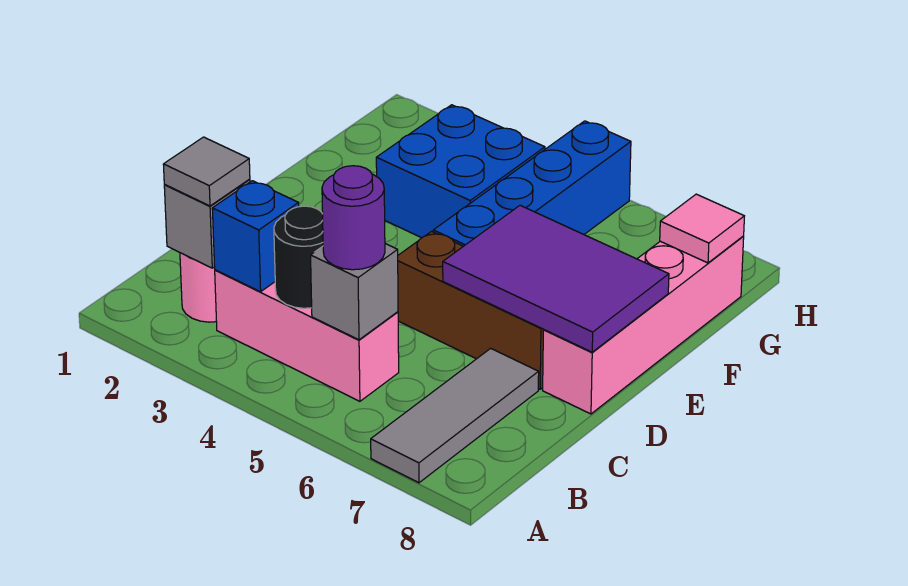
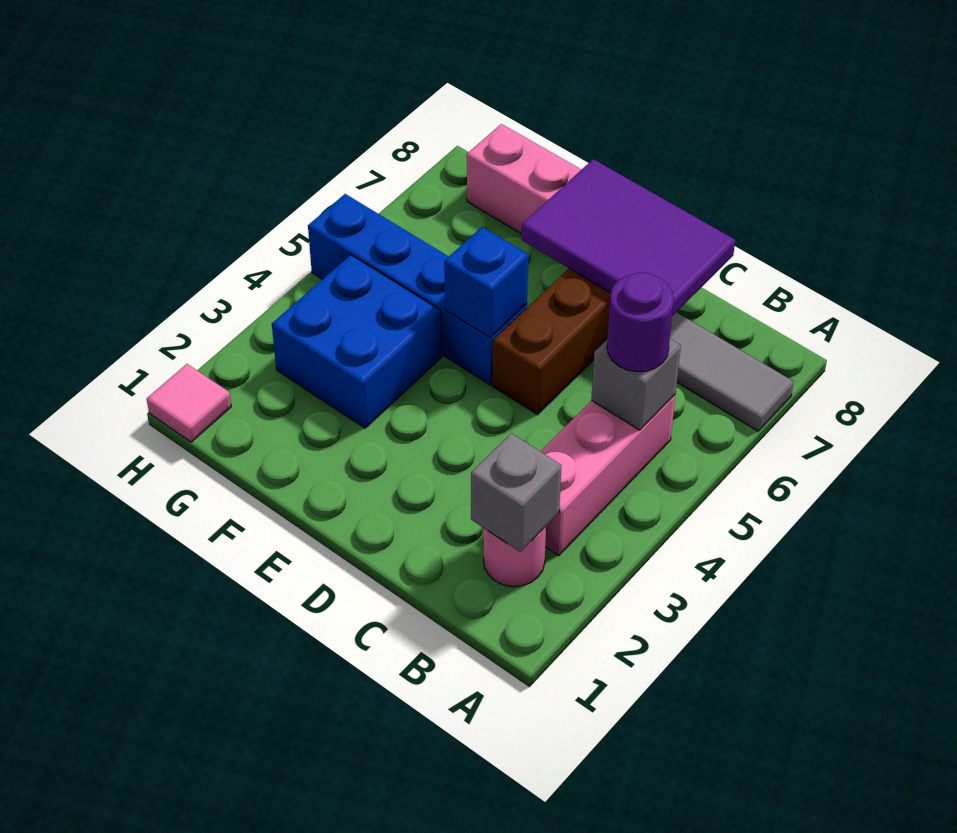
grey tile B2 level 3 -> none
blue brick B3 level 2 -> blue brick E5 level 2
black round brick B4 level 2 -> none
purple tile D6:E8 level 2 -> purple tile C7:E8 level 2
pink tile G8 level 2 -> pink tile H1 level 1

